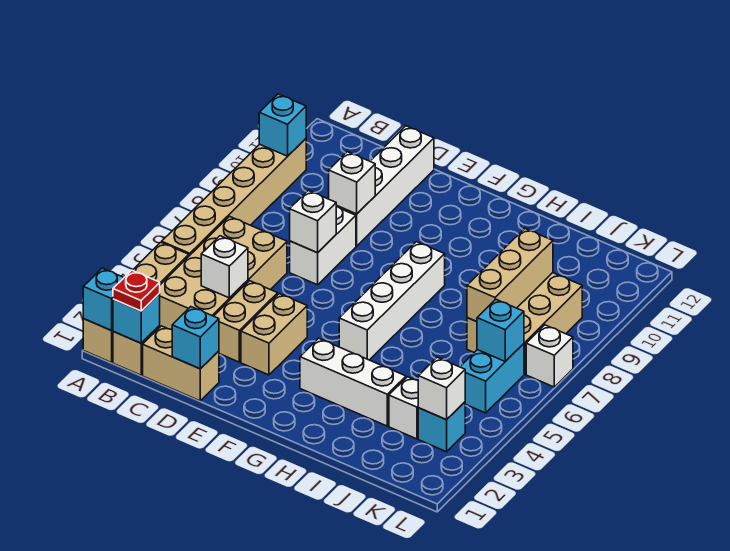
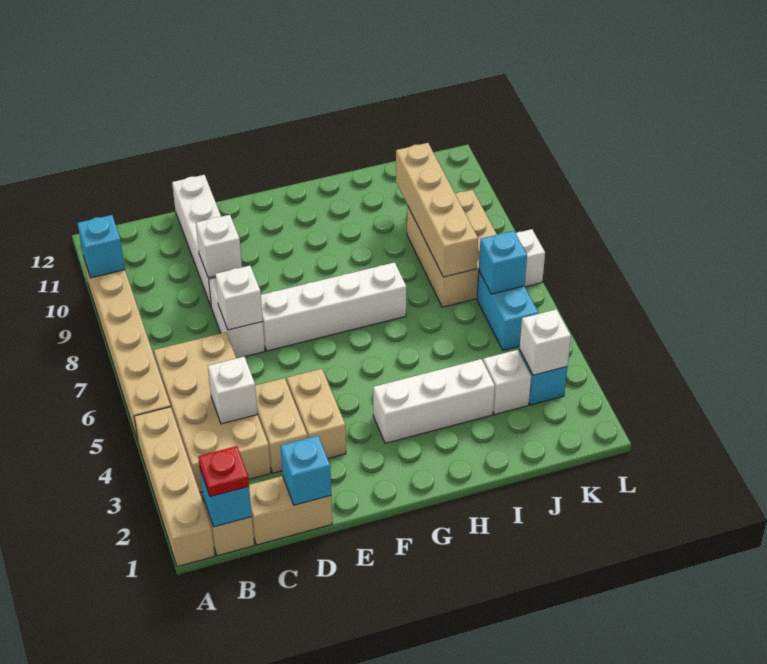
cyan brick A1 level 2 -> none
white brick G5:G8 level 1 -> white brick E7:H7 level 1
tan brick J7:J9 level 2 -> tan brick J7:J10 level 2

